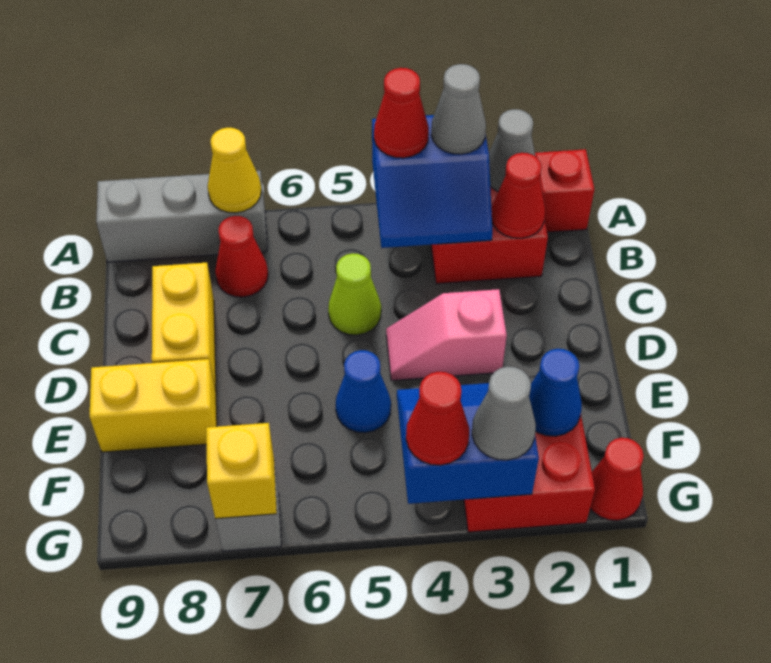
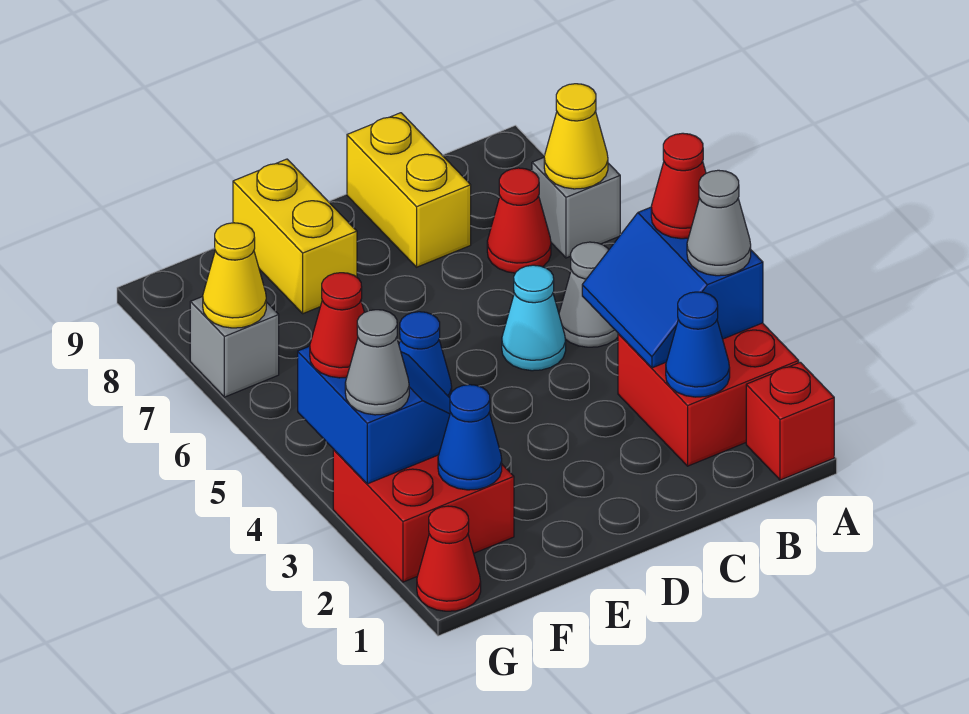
grey cone A2 level 2 -> grey cone B5 level 1
grey brick A7:A9 level 1 -> grey brick A7 level 1
red cone B2 level 2 -> blue cone B2 level 2
lime cone C5 level 1 -> cyan cone C5 level 1
yellow brick C8:D8 level 1 -> yellow brick C8:C9 level 1
pink slope D3:D4 level 1 top 3 -> none
yellow brick G7 level 2 -> yellow cone G7 level 2

